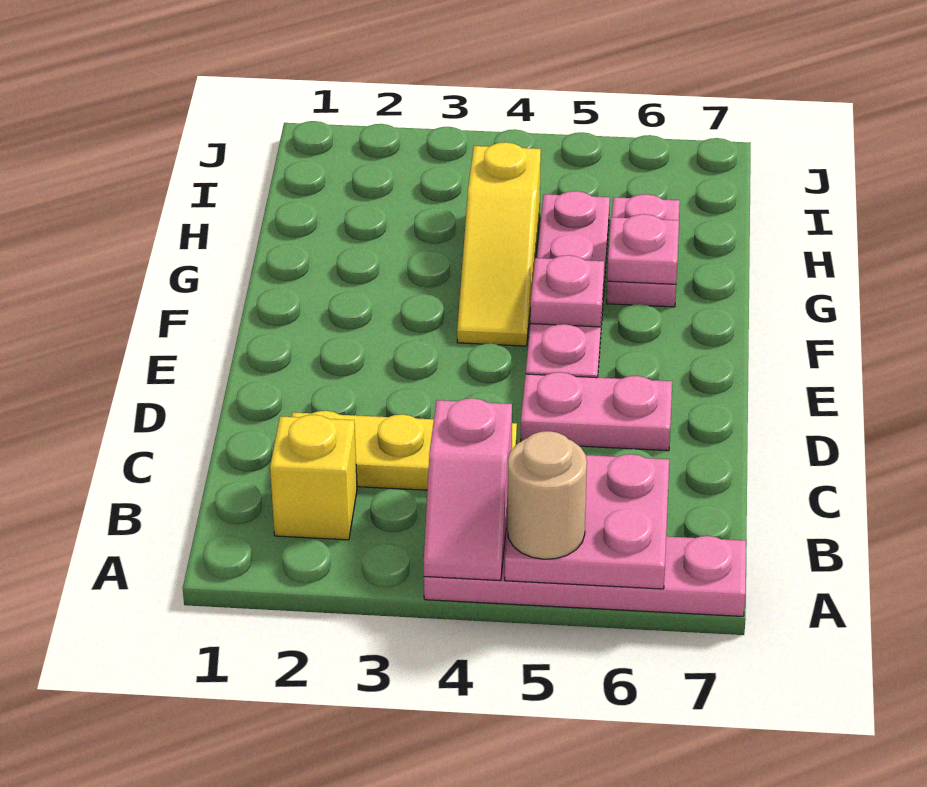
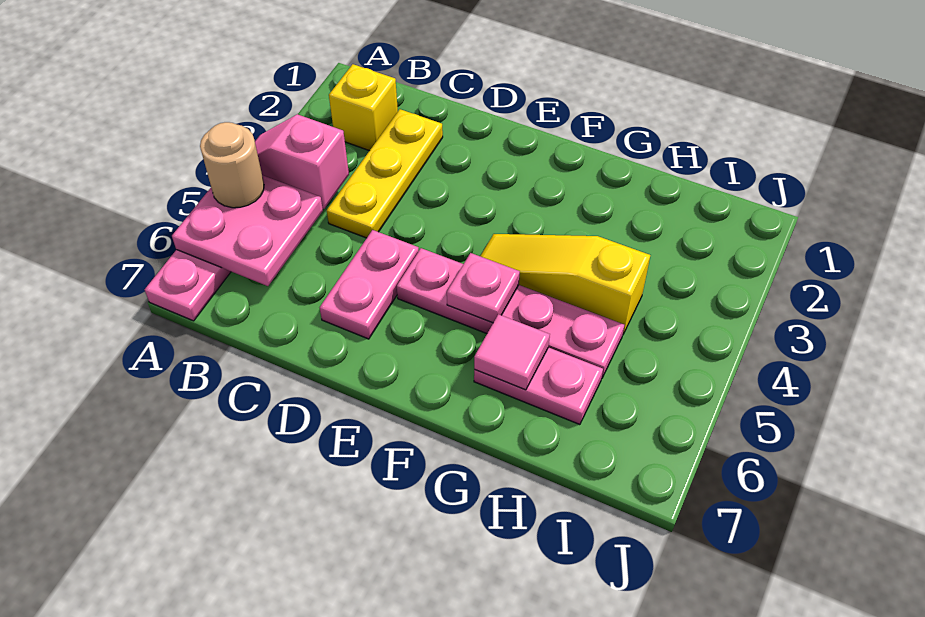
pink plate G6 level 2 -> pink tile G6 level 2

